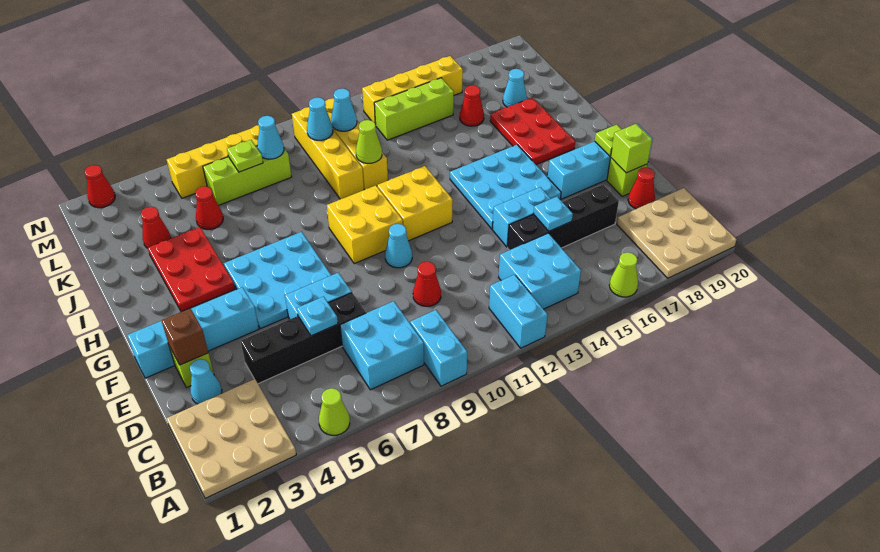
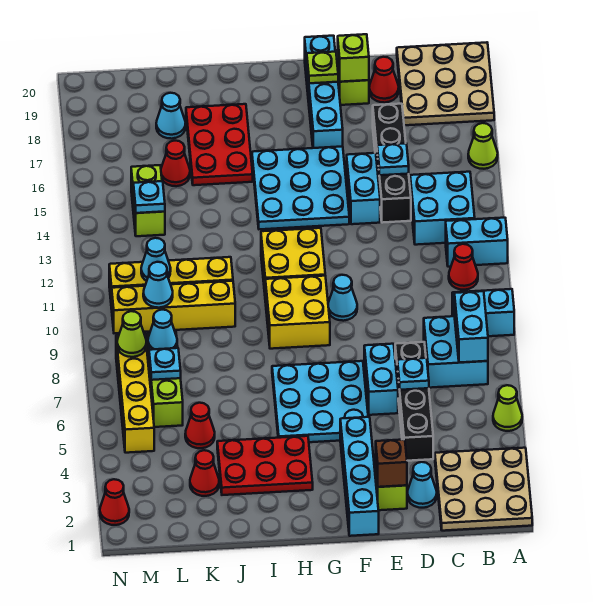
none -> cyan brick B7:B8 level 2
red cone D10 level 1 -> red cone B11 level 1
red plate H17:J18 level 1 -> red plate I16:J18 level 1
lime cone J11 level 2 -> lime cone M8 level 2
lime plate L7 level 2 -> cyan plate L7 level 2
lime brick L13:L15 level 1 -> lime brick L14:L15 level 1
none -> cyan plate L14 level 2
yellow brick M13:M16 level 1 -> none

